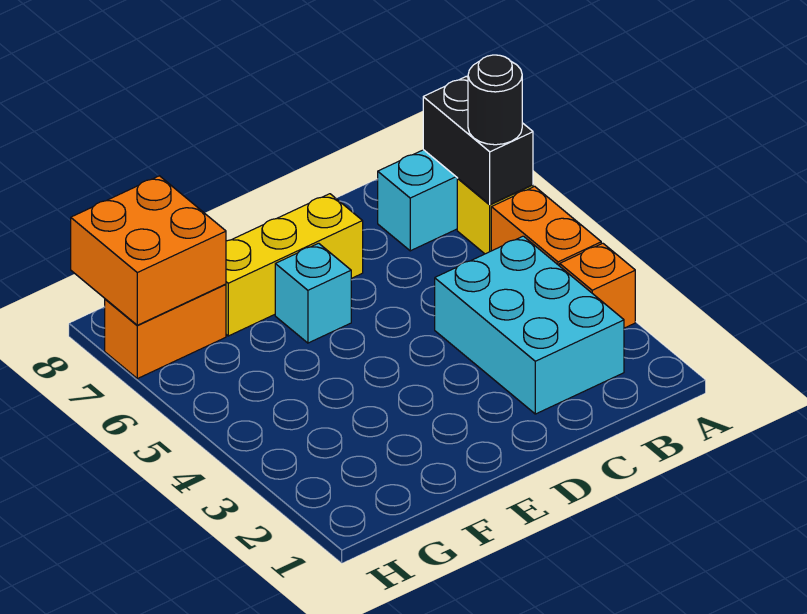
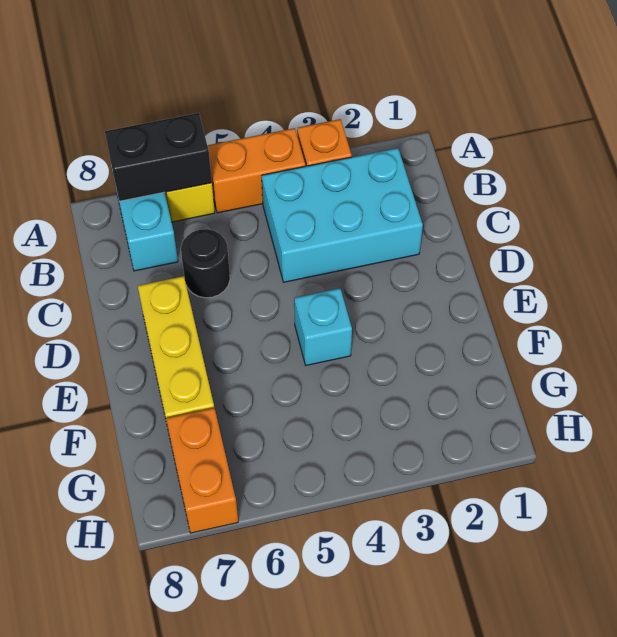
black round brick A6 level 3 -> black round brick C6 level 1
cyan brick E6 level 1 -> cyan brick E4 level 1
orange brick G7:H8 level 2 -> none

